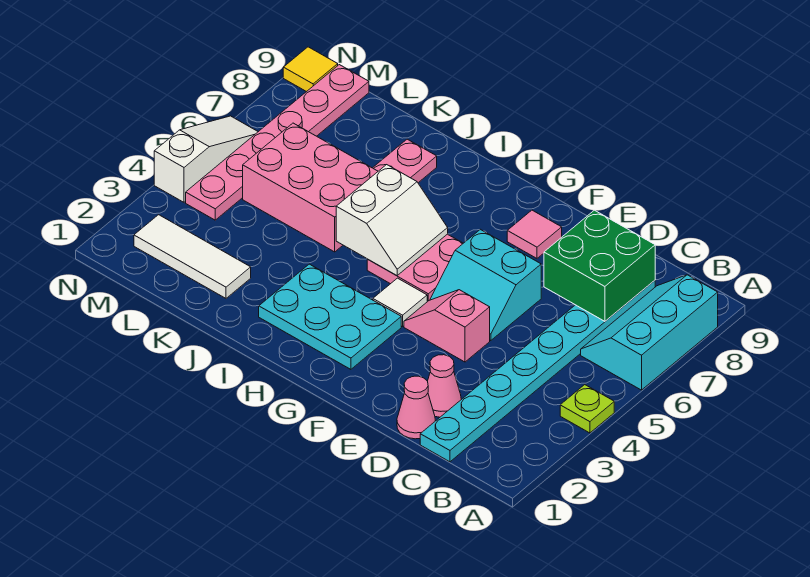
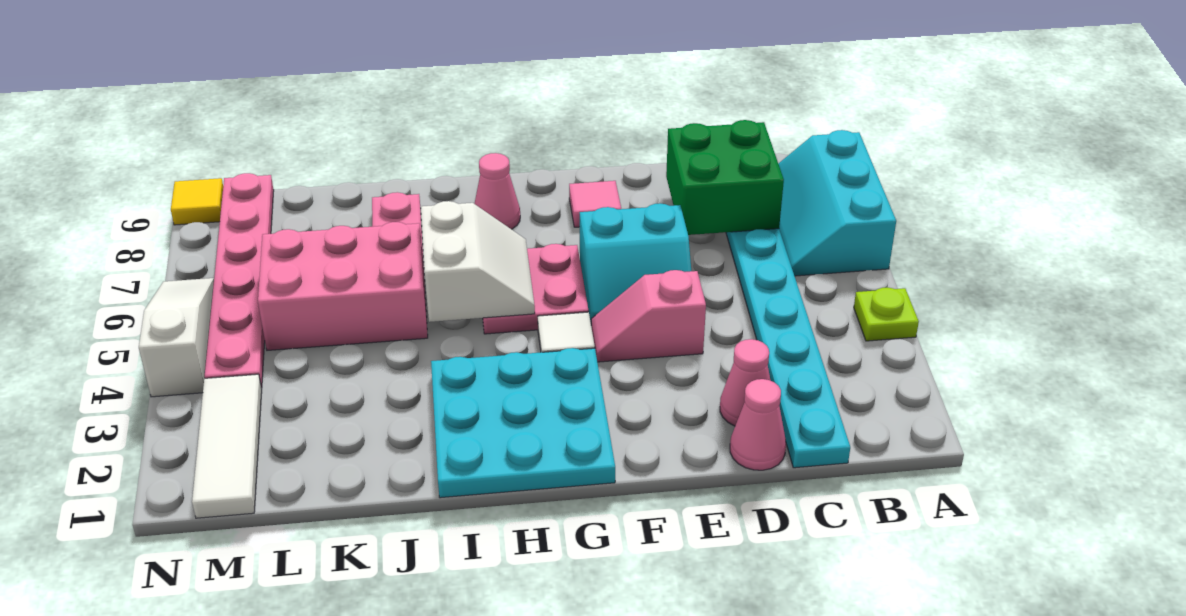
cyan plate G2:I3 level 1 -> cyan plate G1:I3 level 1
none -> pink cone H8 level 1
white tile K2:M2 level 1 -> white tile M1:M3 level 1

